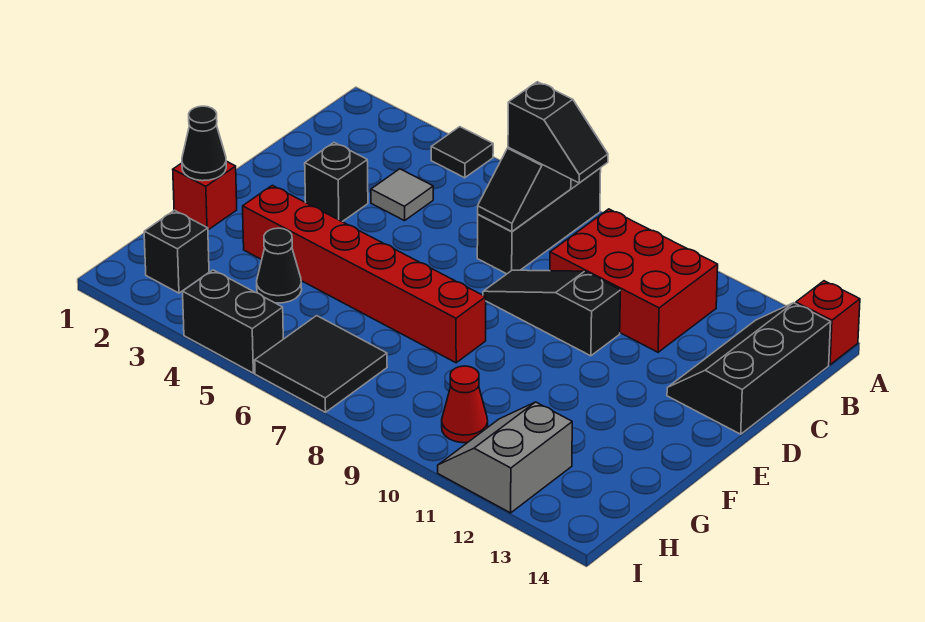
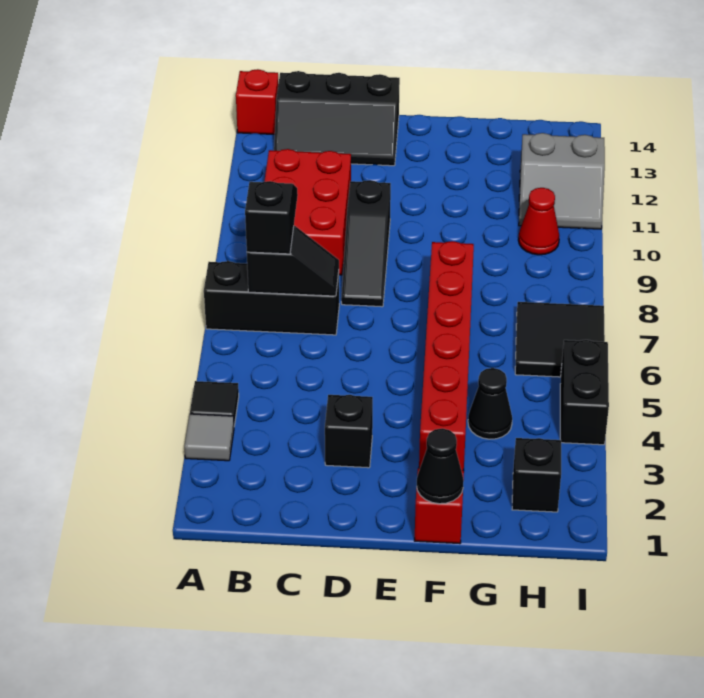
grey tile C4 level 1 -> grey tile A3 level 1

